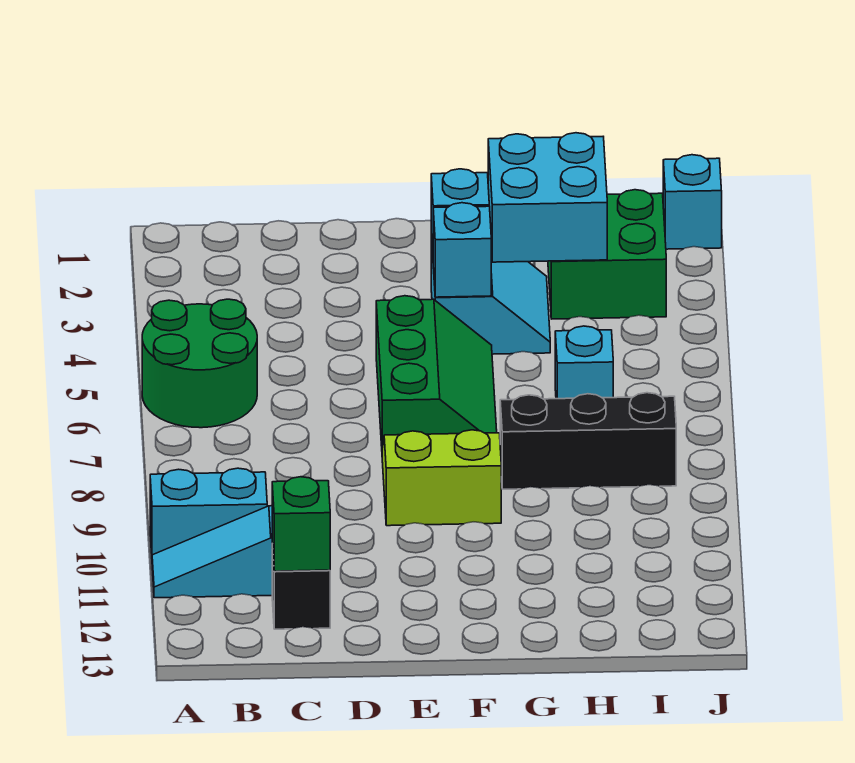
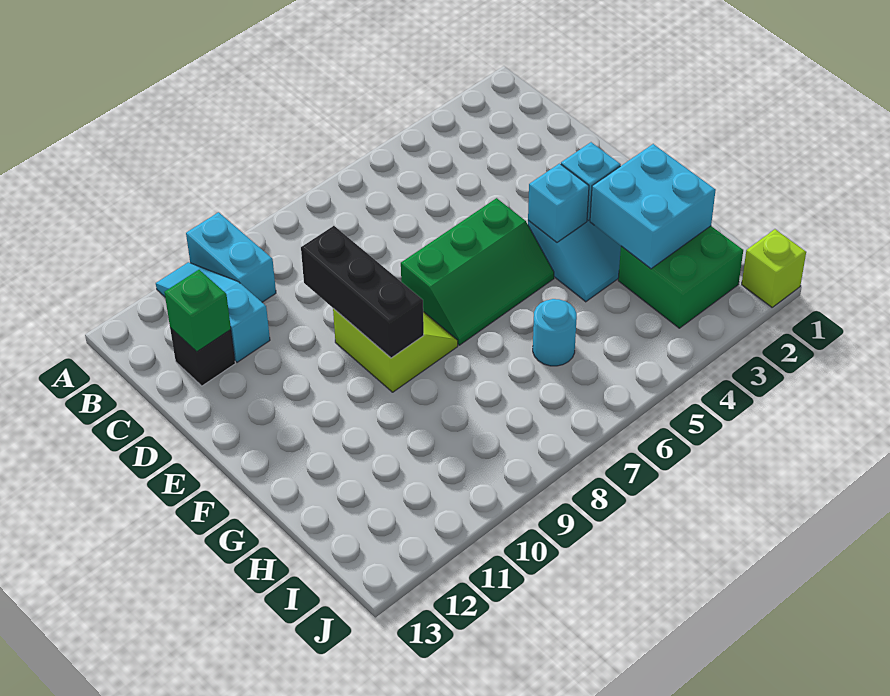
green round brick A5:B6 level 1 -> none
black brick G8:I8 level 1 -> black brick D9:F9 level 2
cyan brick H6 level 1 -> cyan round brick H6 level 1
cyan brick J1 level 1 -> lime brick J1 level 1

